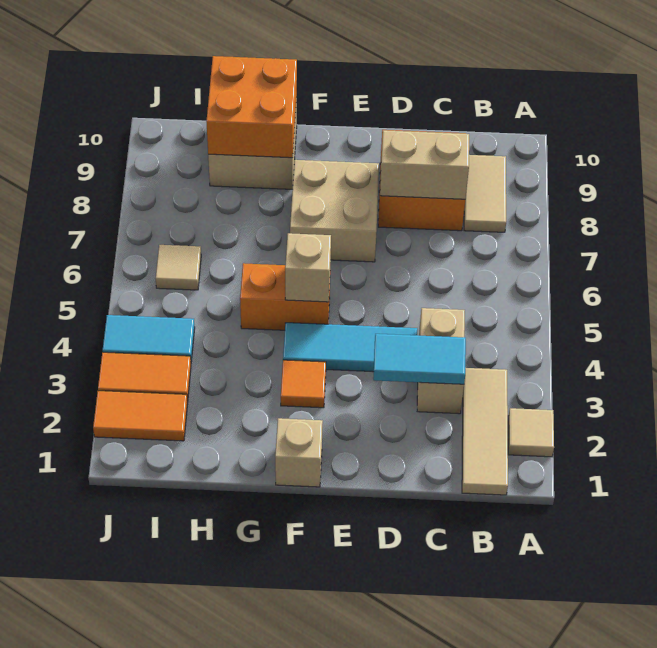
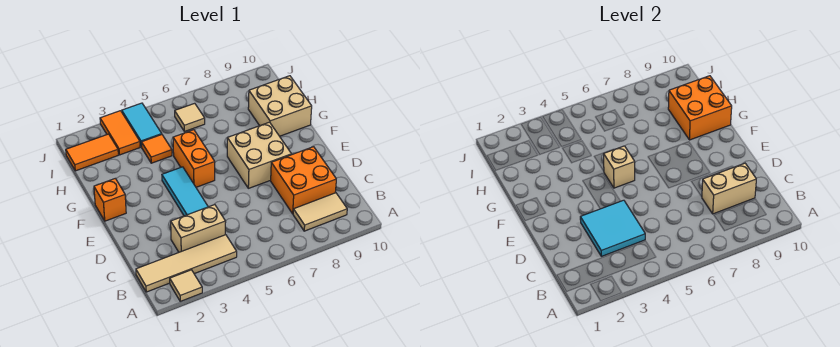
tan tile B1:B3 level 1 -> tan tile B1:B4 level 1
cyan tile C3:D3 level 2 -> cyan tile C3:D4 level 2
tan brick C8:D8 level 2 -> tan brick C8:C9 level 2
tan brick F1 level 1 -> orange brick F1 level 1
orange tile F3 level 1 -> orange tile H4 level 1
orange tile I2:J2 level 1 -> orange tile I1:I2 level 1

